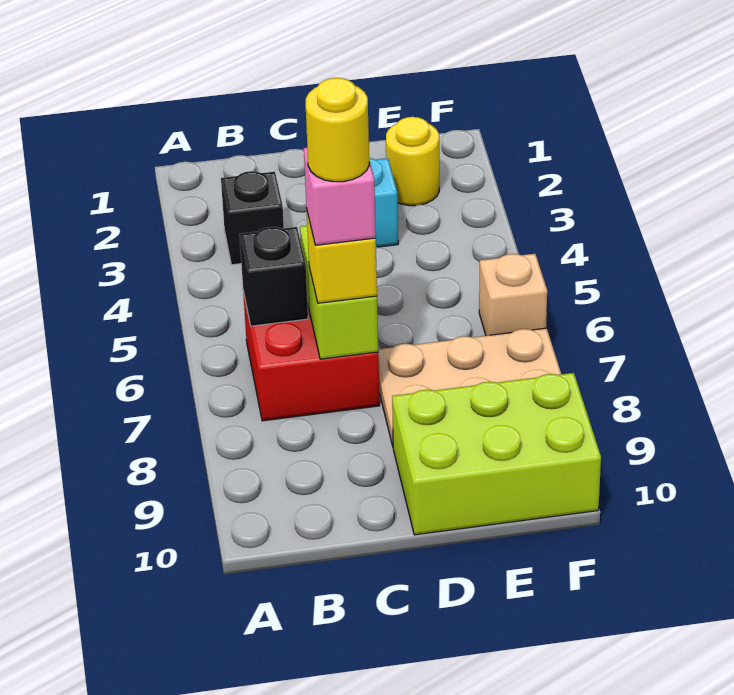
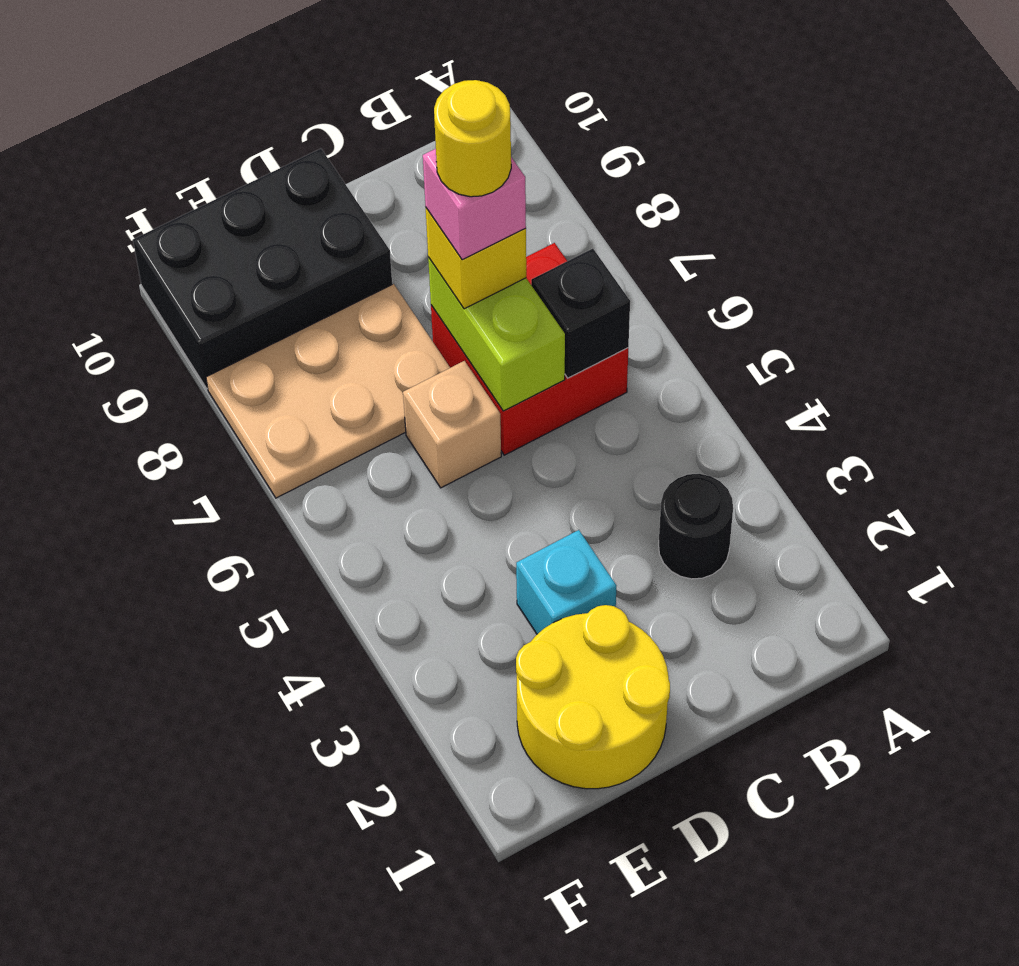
black brick B3 level 1 -> black round brick B3 level 1
lime brick D9:F10 level 1 -> black brick D9:F10 level 1
yellow round brick E2 level 1 -> yellow round brick D1:E2 level 1
tan brick F6 level 1 -> tan brick D6 level 1

